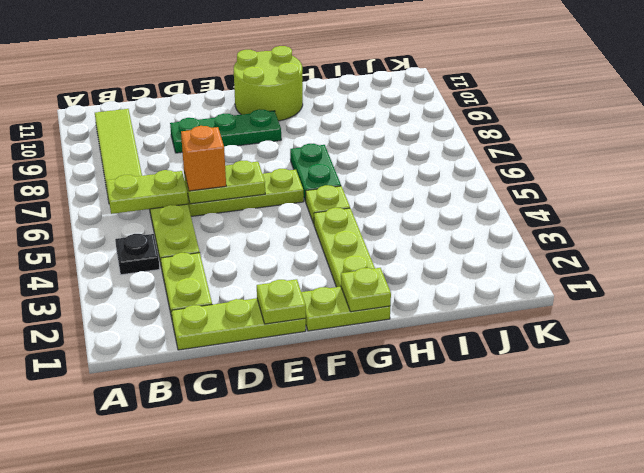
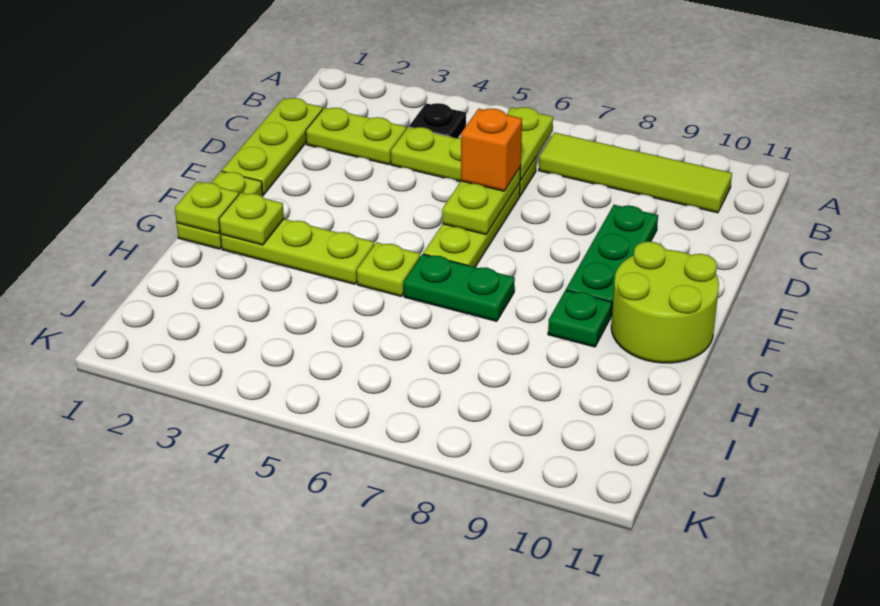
lime plate E1 level 2 -> lime plate G2 level 2
none -> green plate G9 level 1

